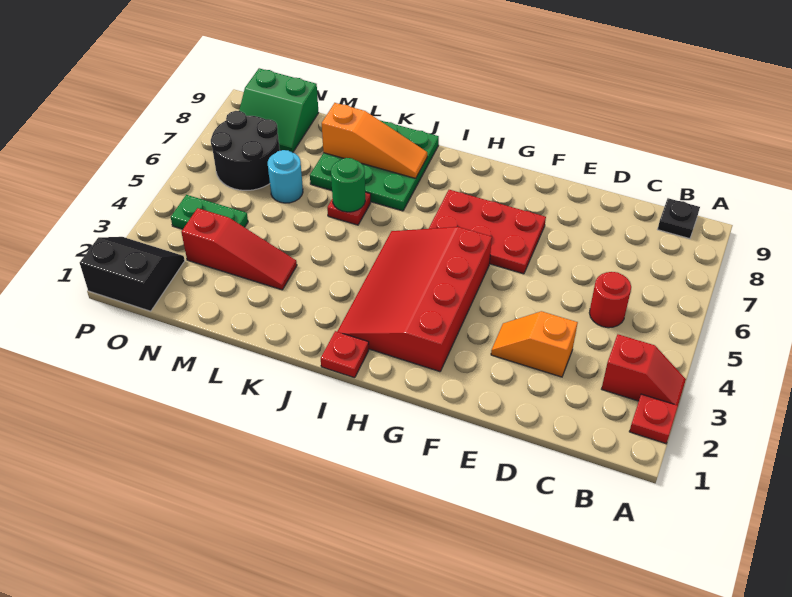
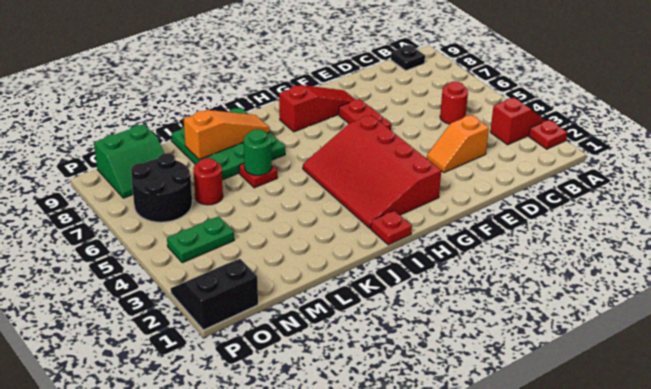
red plate F6:H7 level 1 -> red plate F6:F7 level 1
red slope L3:N3 level 1 top N -> red slope F8:H8 level 1 top H
cyan round brick M6 level 1 -> red round brick M6 level 1

